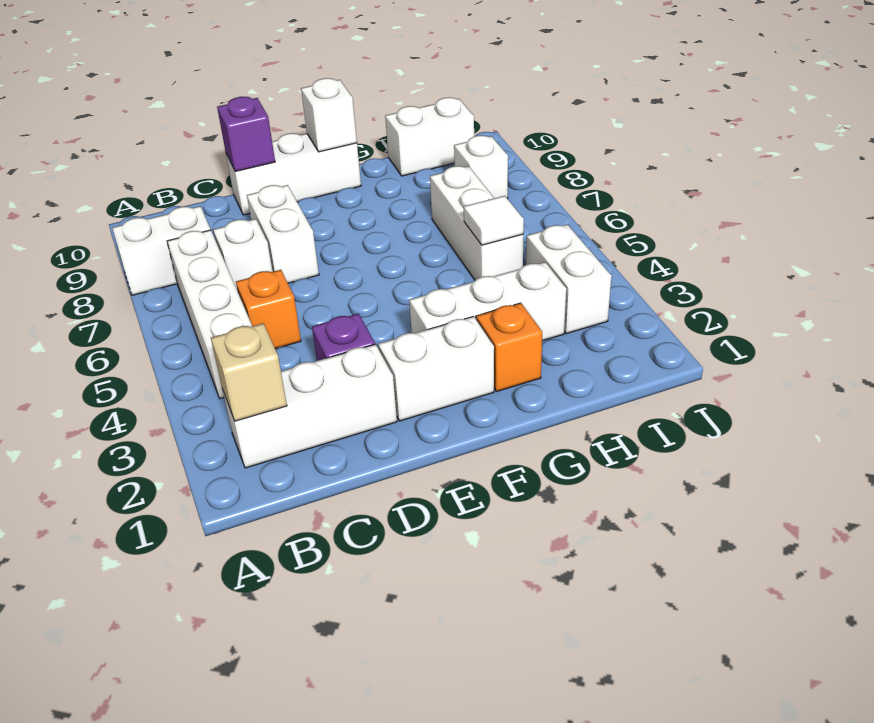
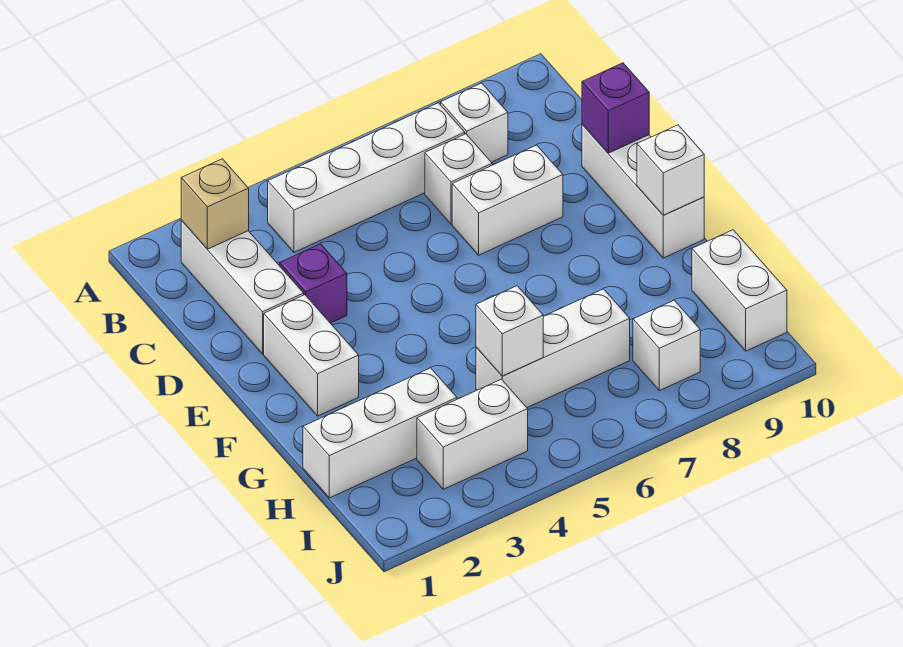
white brick A8:B8 level 1 -> white brick B8 level 1
orange brick C5 level 1 -> none
white brick F3:H3 level 1 -> white brick H1:H3 level 1
orange brick G2 level 1 -> none
white tile H5 level 2 -> white brick H5 level 2

